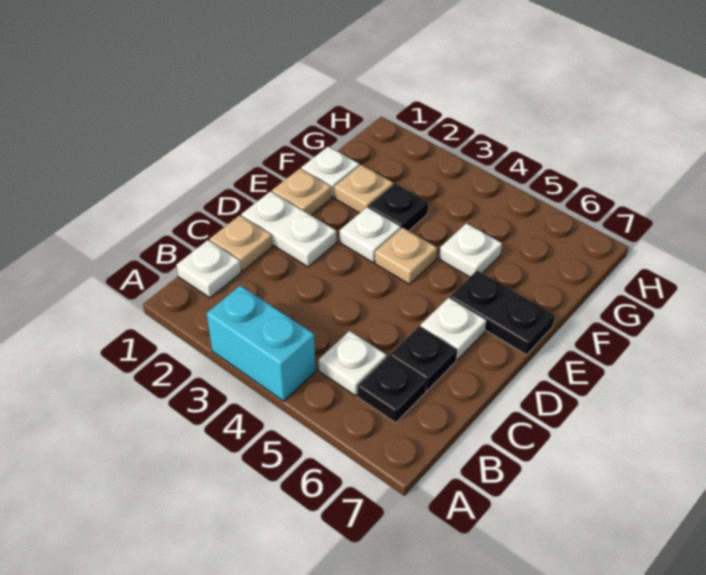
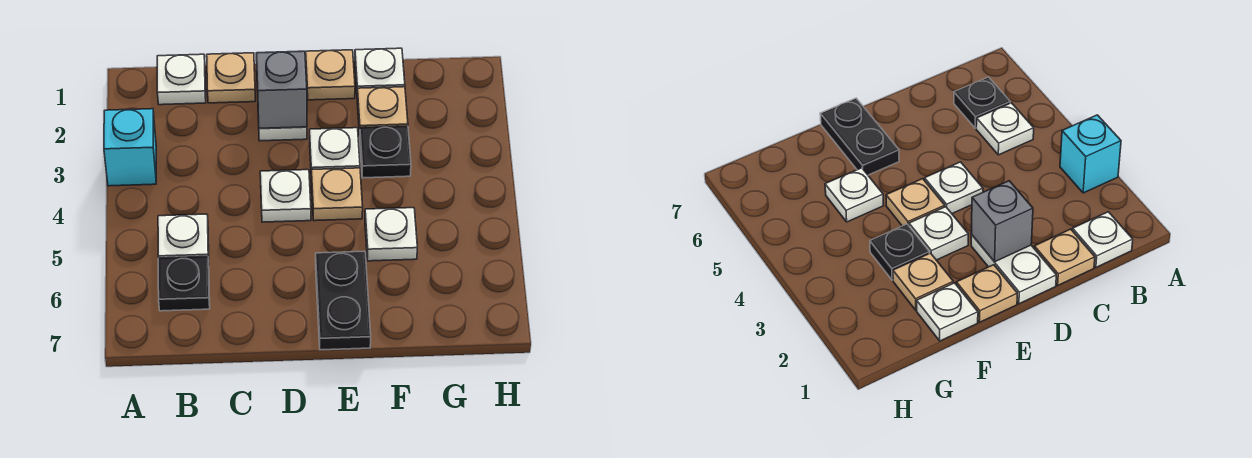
cyan brick A3:A4 level 1 -> cyan brick A3 level 1
black plate C6 level 1 -> none
none -> grey brick D2 level 2
white plate D6 level 1 -> white plate D4 level 1

